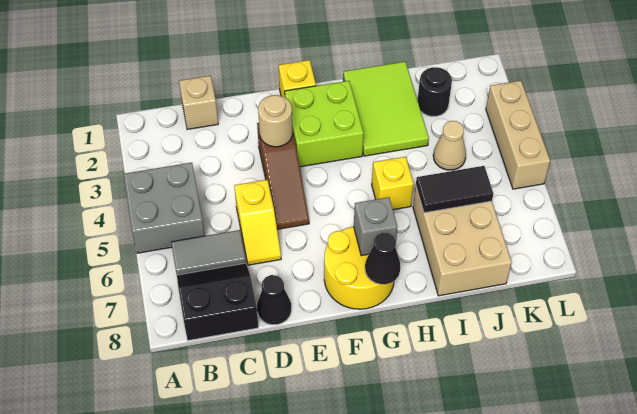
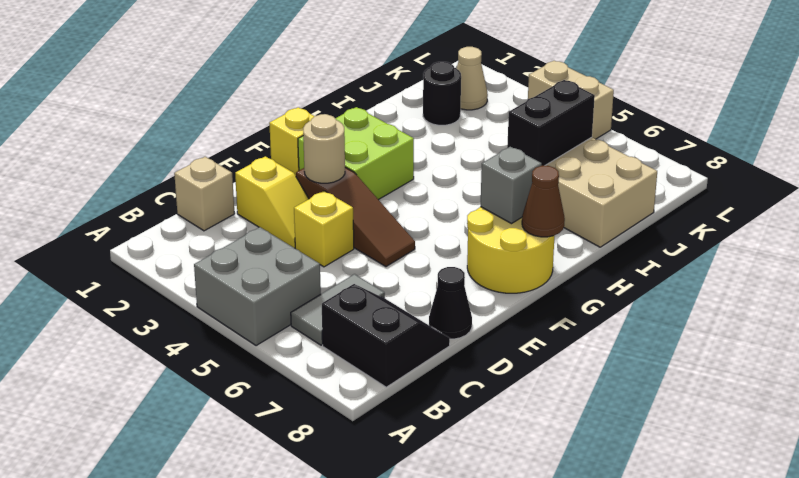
black slope B7:C8 level 1 top 8 -> black slope B7:C8 level 1 top B
yellow slope D5:D6 level 1 top 5 -> yellow slope D2:D3 level 1 top 2
black cone G8 level 2 -> brown cone G8 level 2
lime tile H1:I3 level 1 -> none
yellow brick H5 level 1 -> yellow brick D4 level 1
black tile I6:J6 level 2 -> black brick I6:J6 level 2
tan cone J4 level 1 -> tan cone K2 level 1
tan brick L3:L5 level 1 -> tan brick L4:L5 level 1

